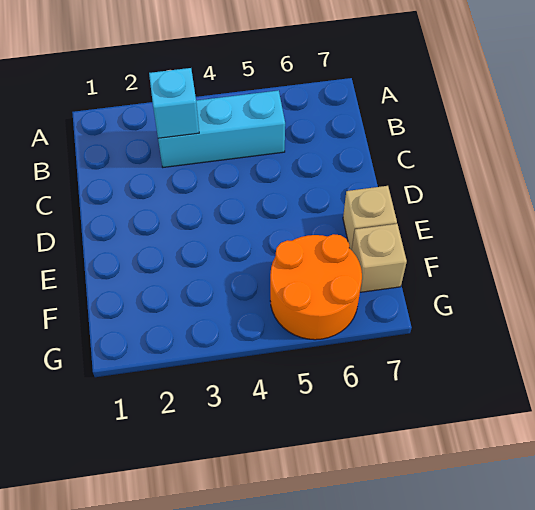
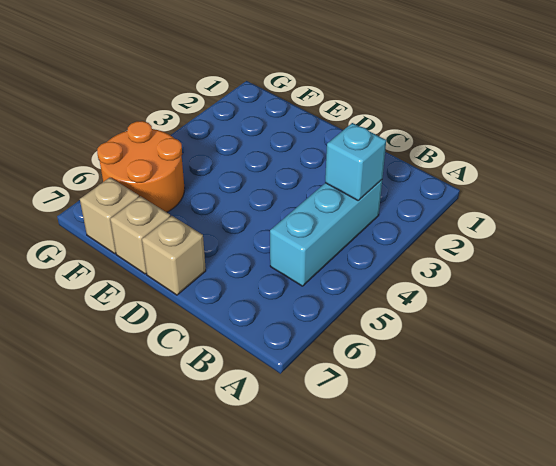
none -> tan brick D7 level 1

